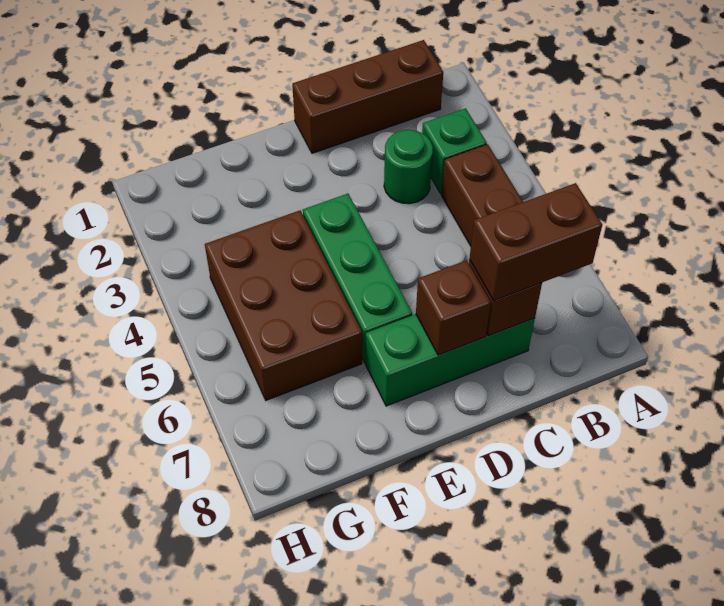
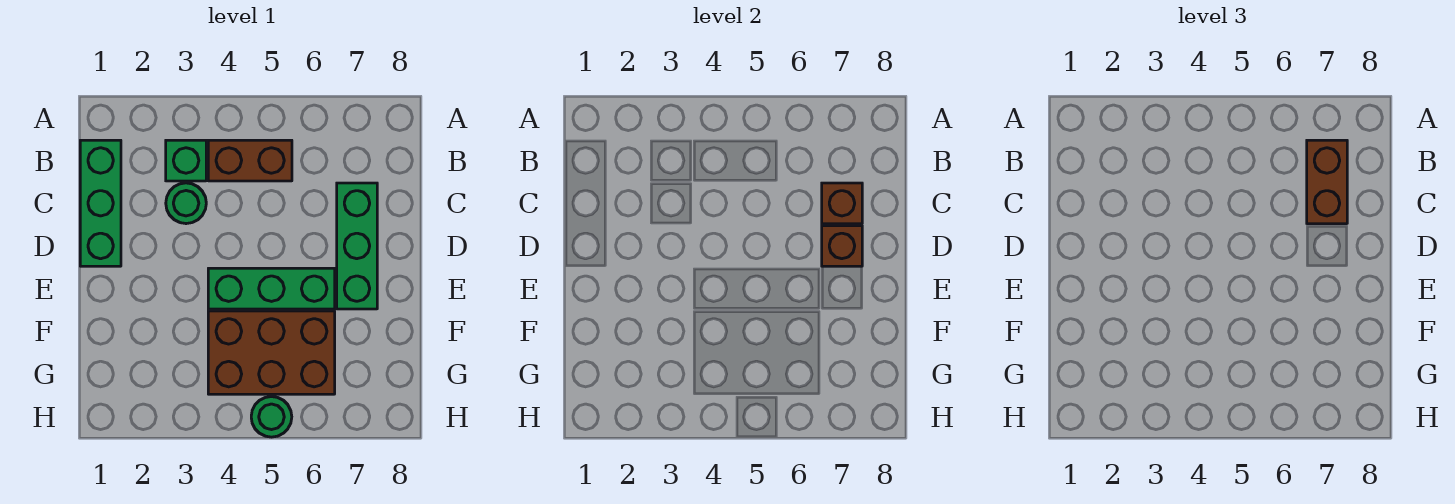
brown brick B1:D1 level 1 -> green brick B1:D1 level 1
none -> green round brick H5 level 1

